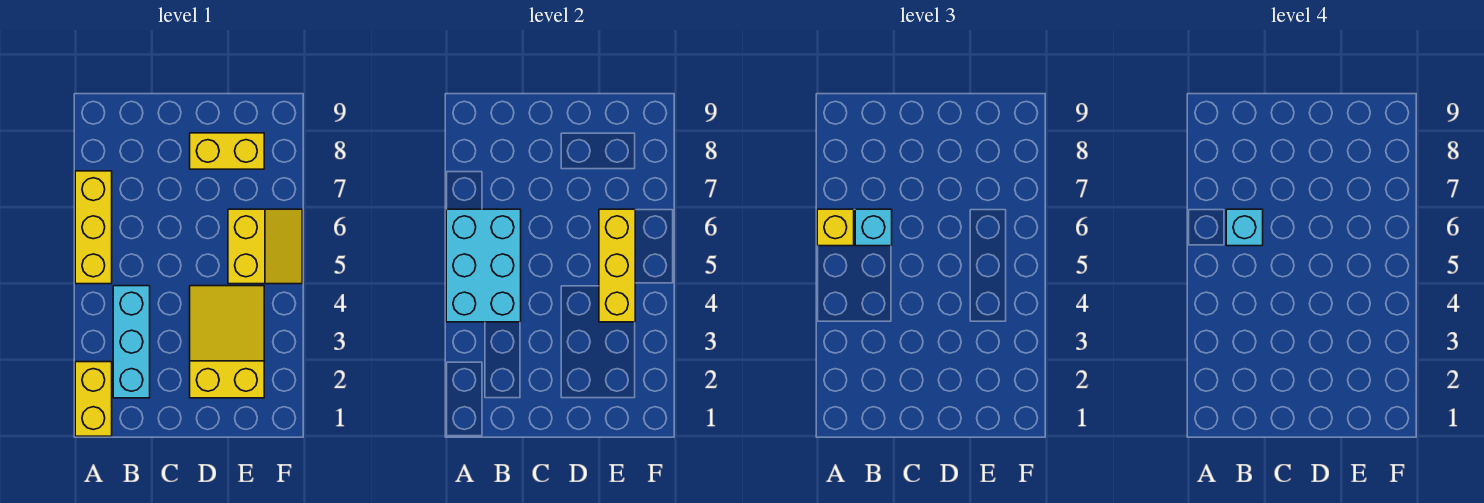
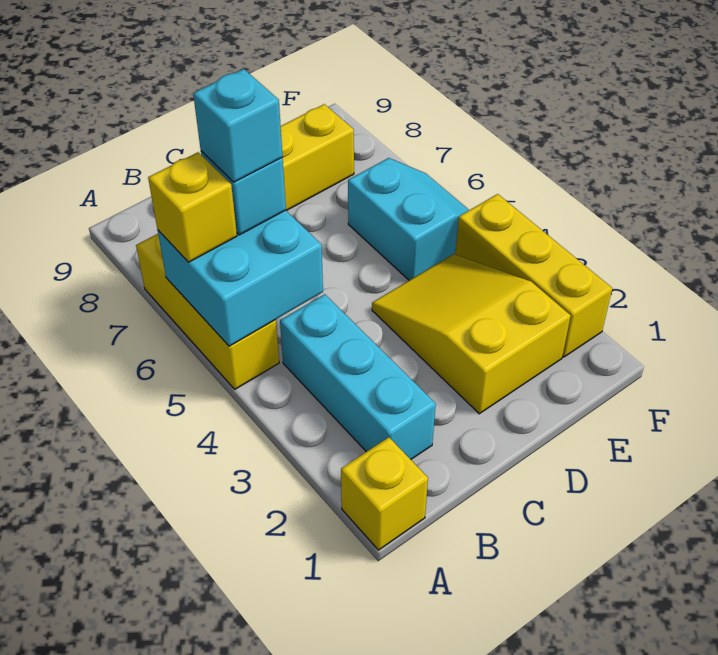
yellow brick A1:A2 level 1 -> yellow brick A1 level 1
cyan brick A4:B6 level 2 -> cyan brick A5:B6 level 2
yellow brick E4:E6 level 2 -> yellow brick F2:F4 level 1
yellow slope E5:F6 level 1 top E -> cyan slope E5:F6 level 1 top E

